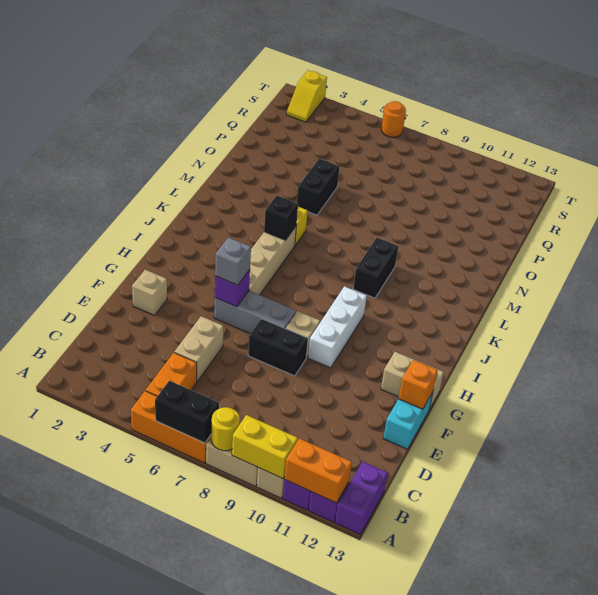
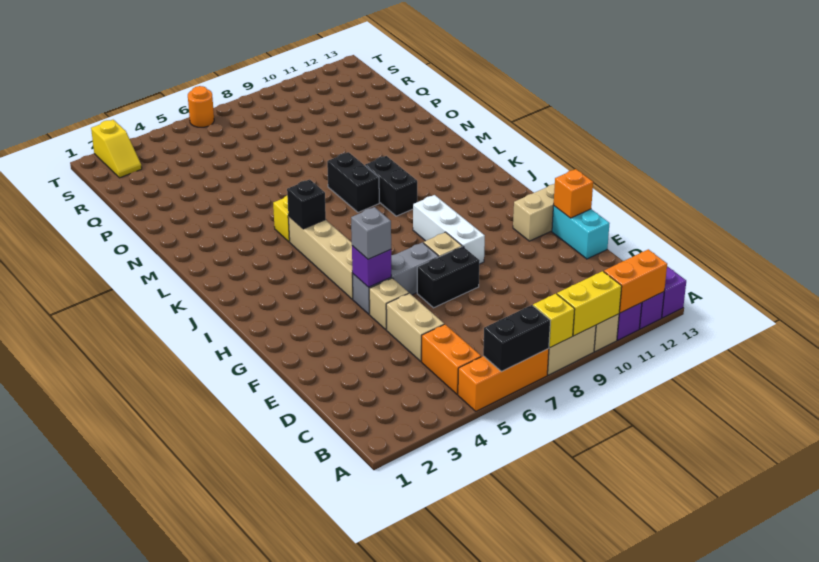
yellow round brick A8 level 2 -> yellow brick A8 level 2
tan brick F2 level 1 -> tan brick F5 level 1
black brick N5:O5 level 1 -> black brick L8:M8 level 1

